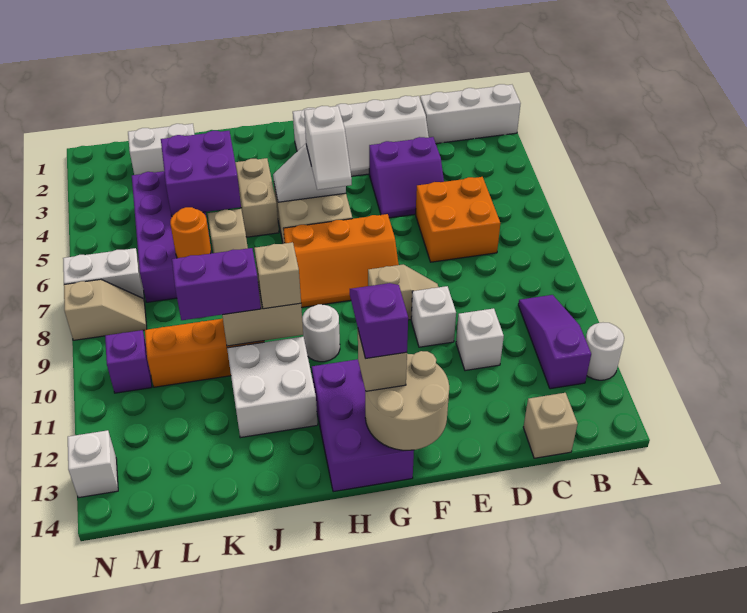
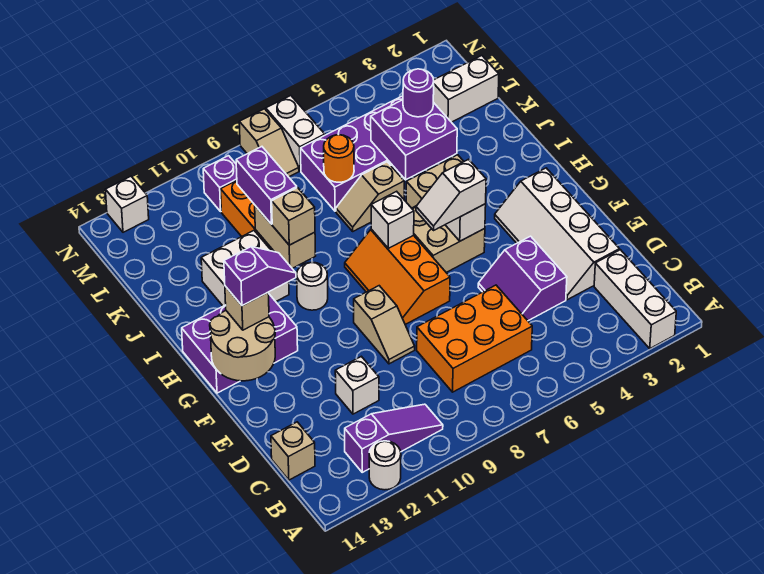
orange brick C6:D7 level 1 -> orange brick C6:D8 level 1
white brick E10 level 1 -> white brick H7 level 2
white brick K2:L2 level 1 -> white brick L1:L2 level 1
none -> purple round brick K4 level 3

